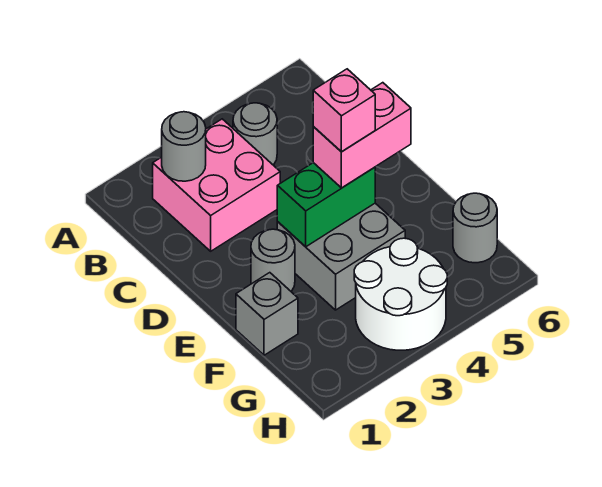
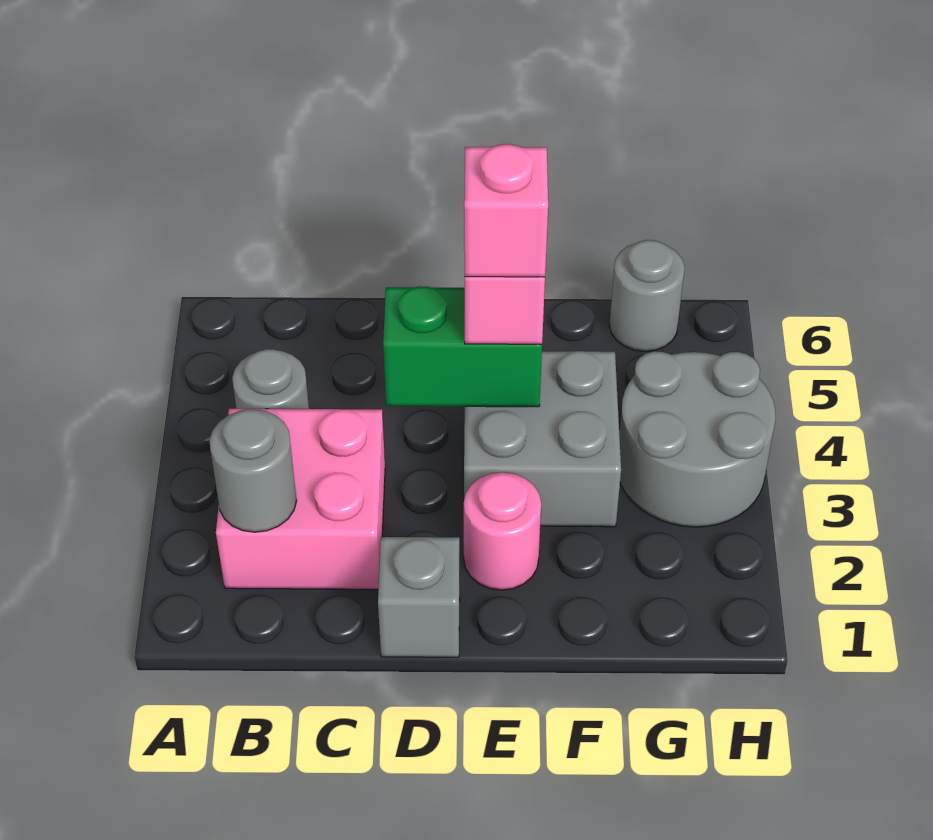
grey round brick E2 level 1 -> pink round brick E2 level 1
green brick E3:E4 level 2 -> green brick D4:E4 level 2
grey brick F1 level 1 -> grey brick D1 level 1
white round brick G3:H4 level 1 -> grey round brick G3:H4 level 1

